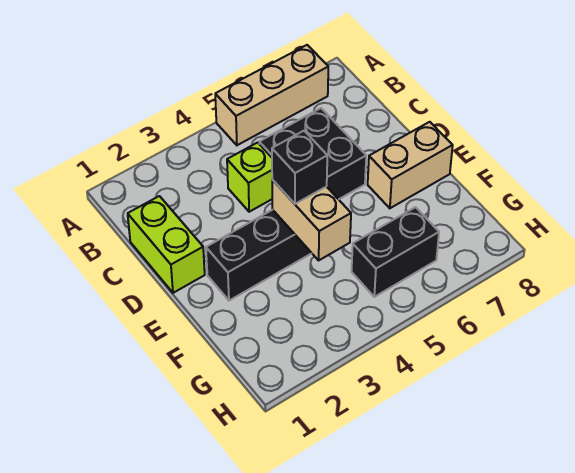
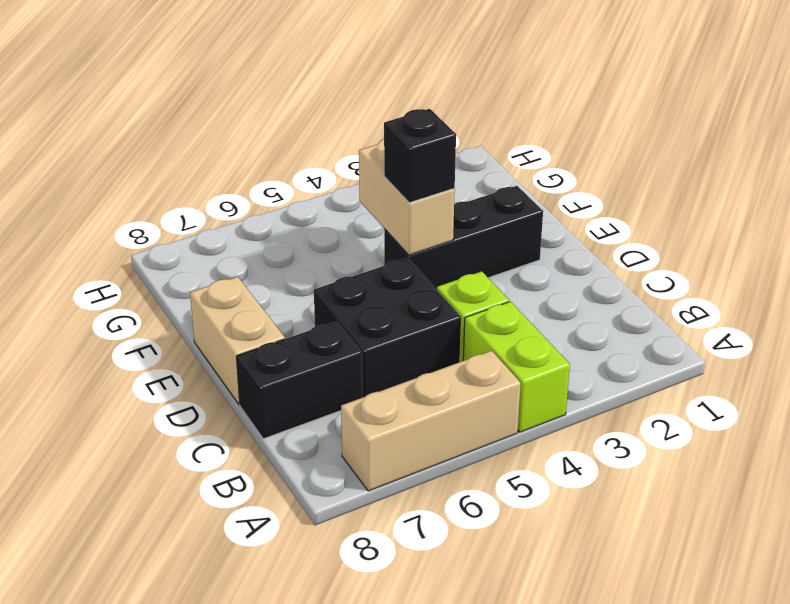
lime brick C1:D1 level 1 -> lime brick A4:B4 level 1
tan brick E7:E8 level 1 -> tan brick D8:E8 level 1
black brick G5:G6 level 1 -> black brick C7:C8 level 1

